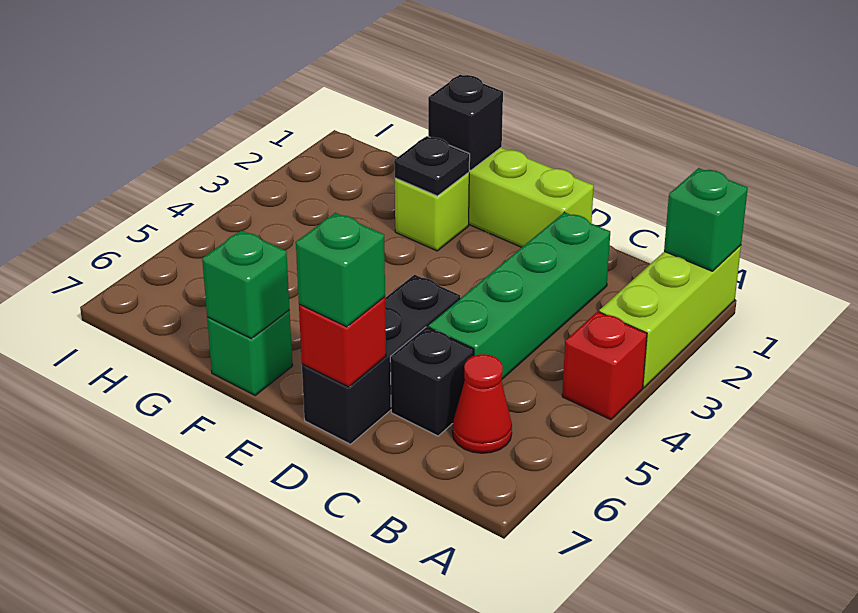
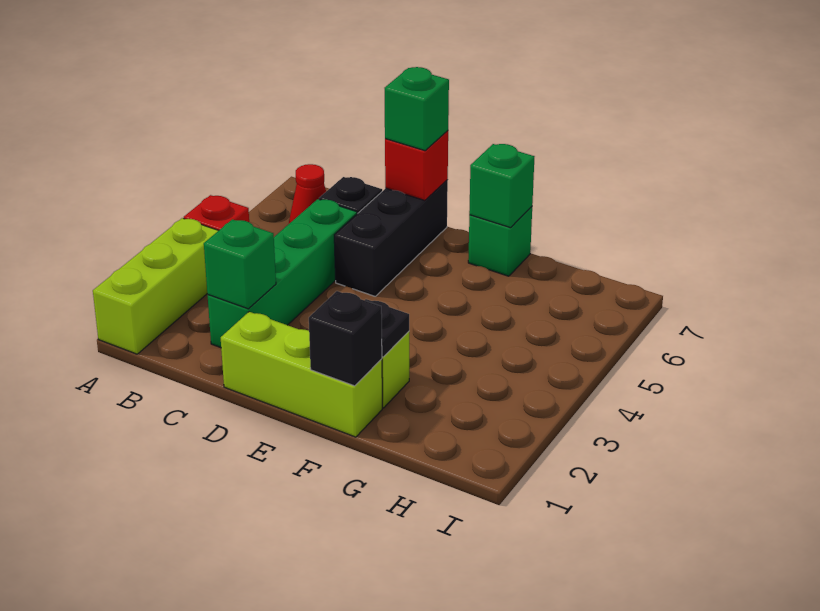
green brick A1 level 2 -> green brick C2 level 2

